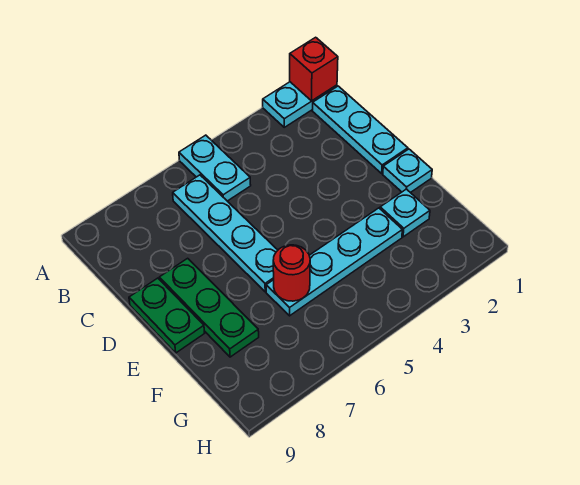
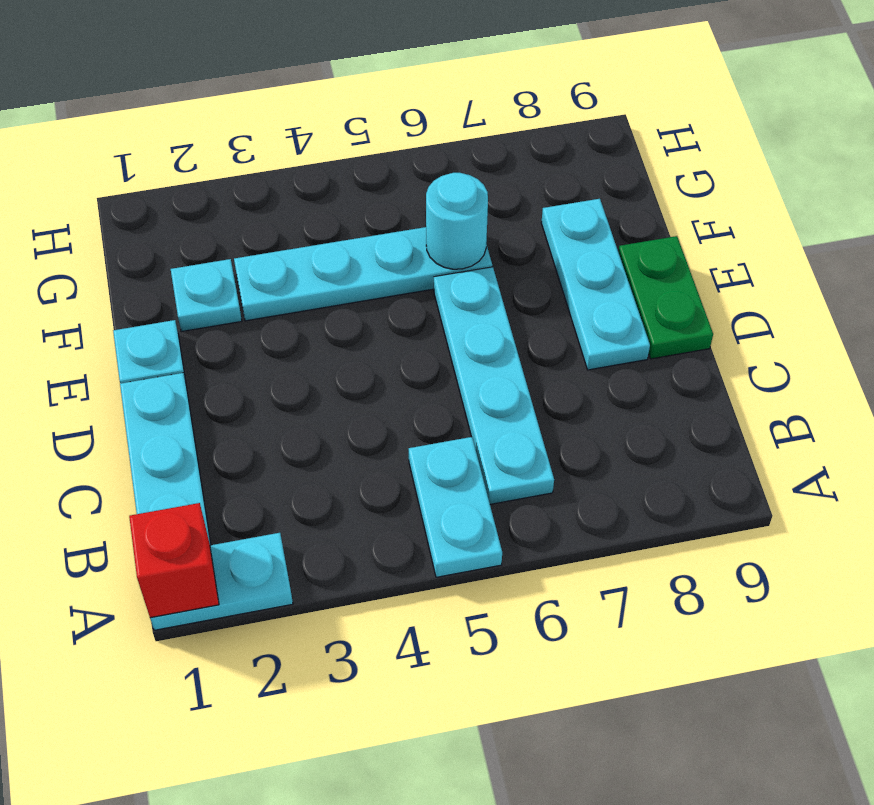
green plate D8:F8 level 1 -> cyan plate D8:F8 level 1
red round brick F6 level 2 -> cyan round brick F6 level 2

